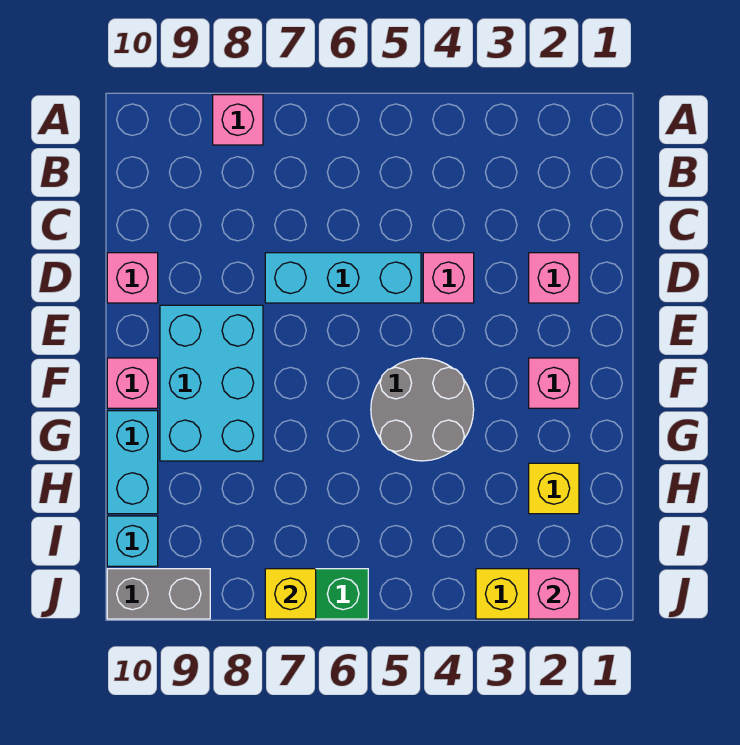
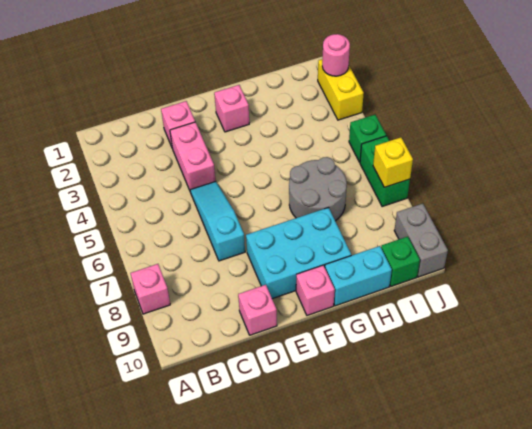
pink brick D4 level 1 -> pink brick D3:D4 level 1
cyan brick D5:D7 level 1 -> cyan slope D5:D7 level 1 top 7
grey round brick F4:G5 level 1 -> grey round brick G6:H7 level 1
yellow brick H2 level 1 -> none
cyan brick I10 level 1 -> green brick I10 level 1
pink brick J2 level 2 -> pink round brick J2 level 2
none -> green brick J5 level 1

